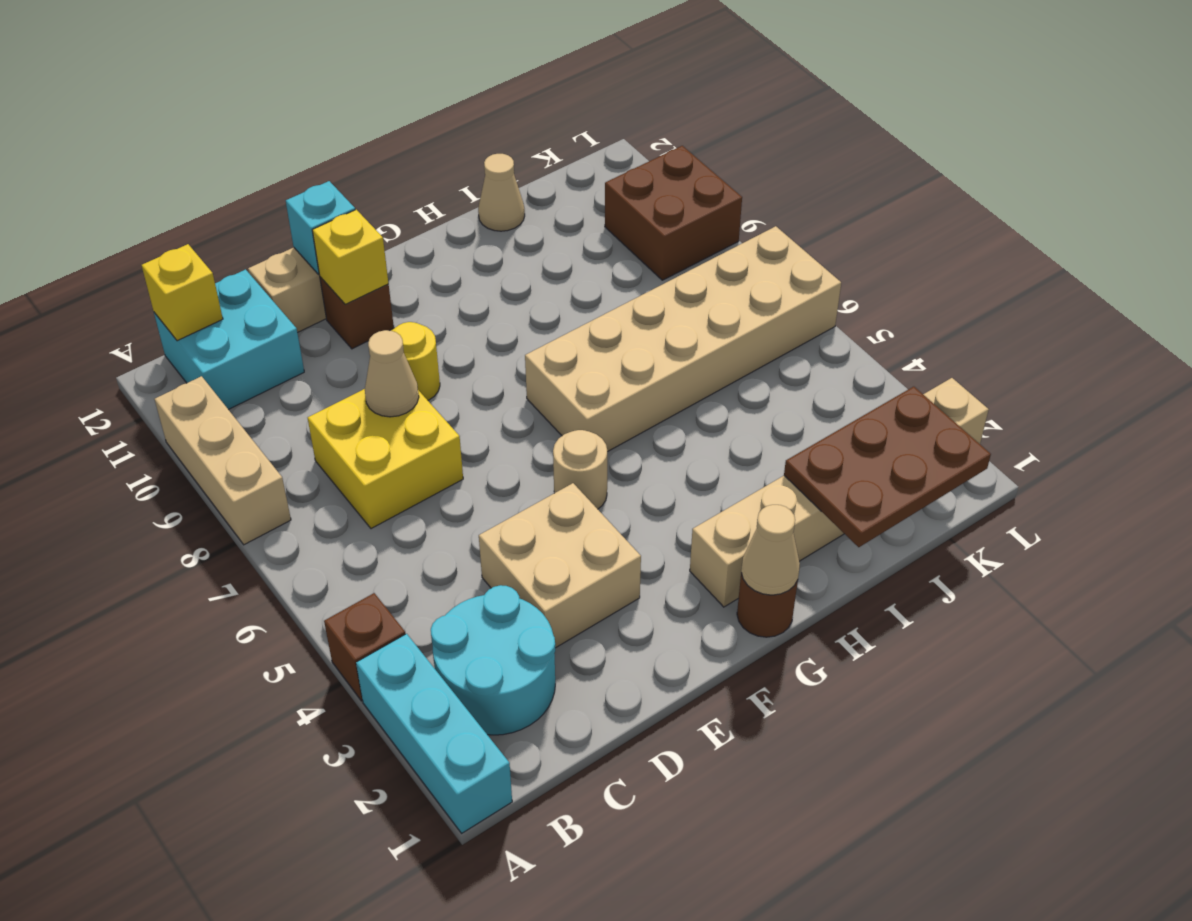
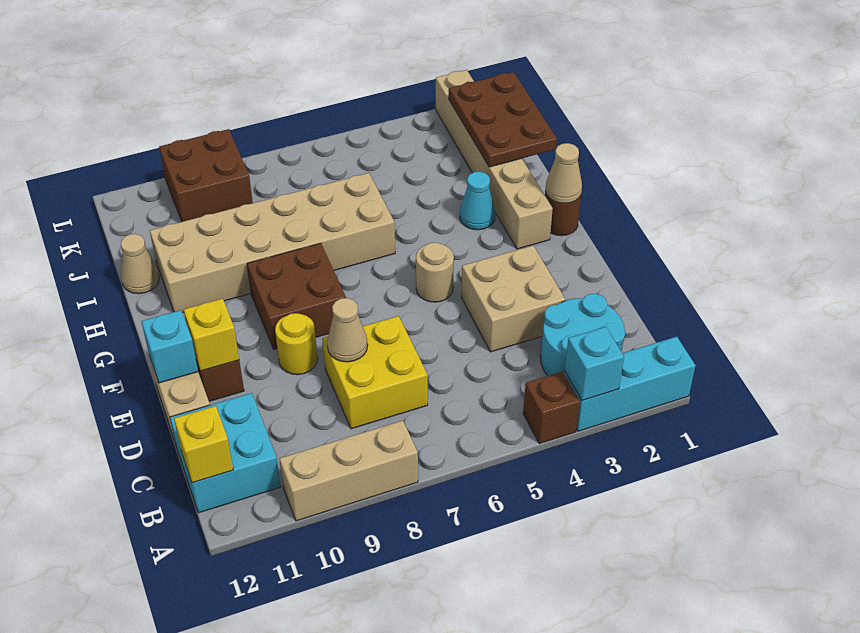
none -> cyan brick A3 level 2
none -> brown brick F8:G9 level 1
tan brick G6:L7 level 1 -> tan brick H6:I11 level 1
none -> cyan cone H3 level 1

